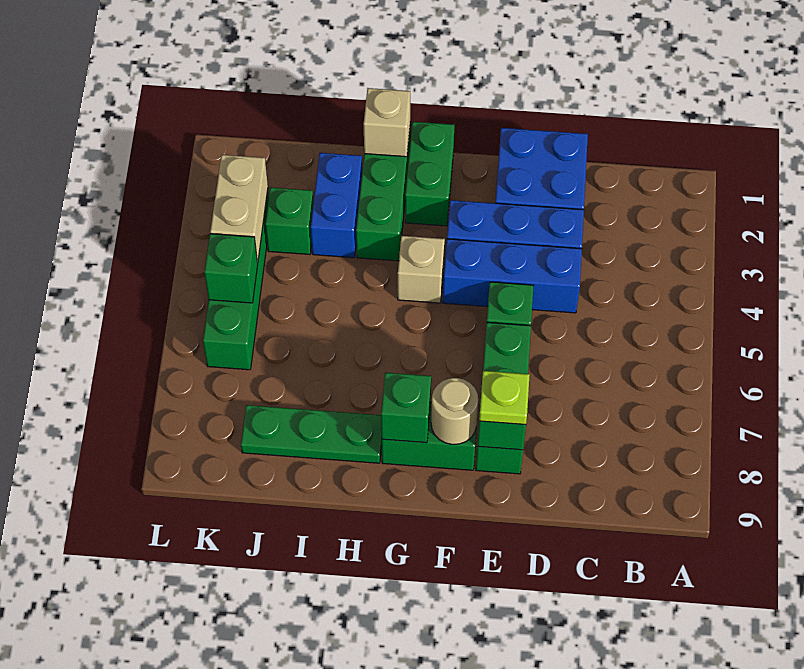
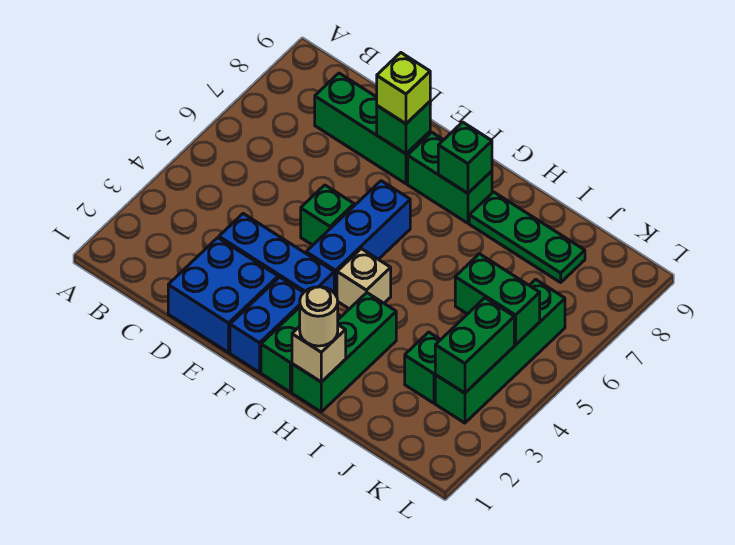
blue brick D4:F4 level 1 -> blue brick F4:F6 level 1
green brick E6:E8 level 1 -> green brick C8:E8 level 1
lime plate E8 level 3 -> lime brick E8 level 3
tan round brick F8 level 2 -> tan round brick H1 level 3
blue brick I2:I3 level 1 -> blue brick F1:F2 level 1
tan brick K3:K4 level 2 -> green brick K3:K4 level 2
green brick K5 level 2 -> green brick J5:K5 level 2

